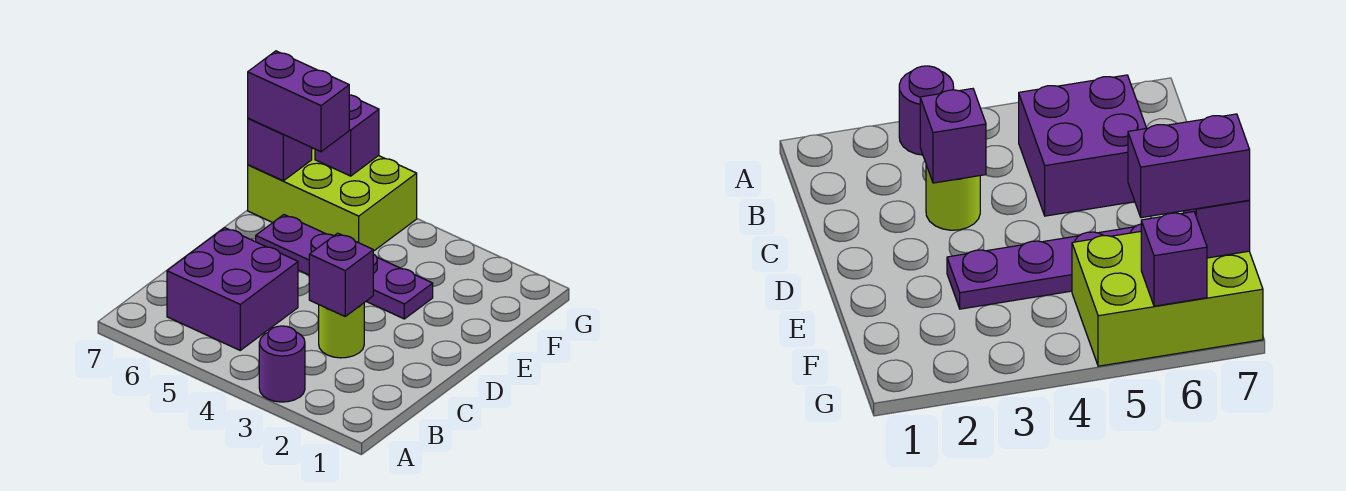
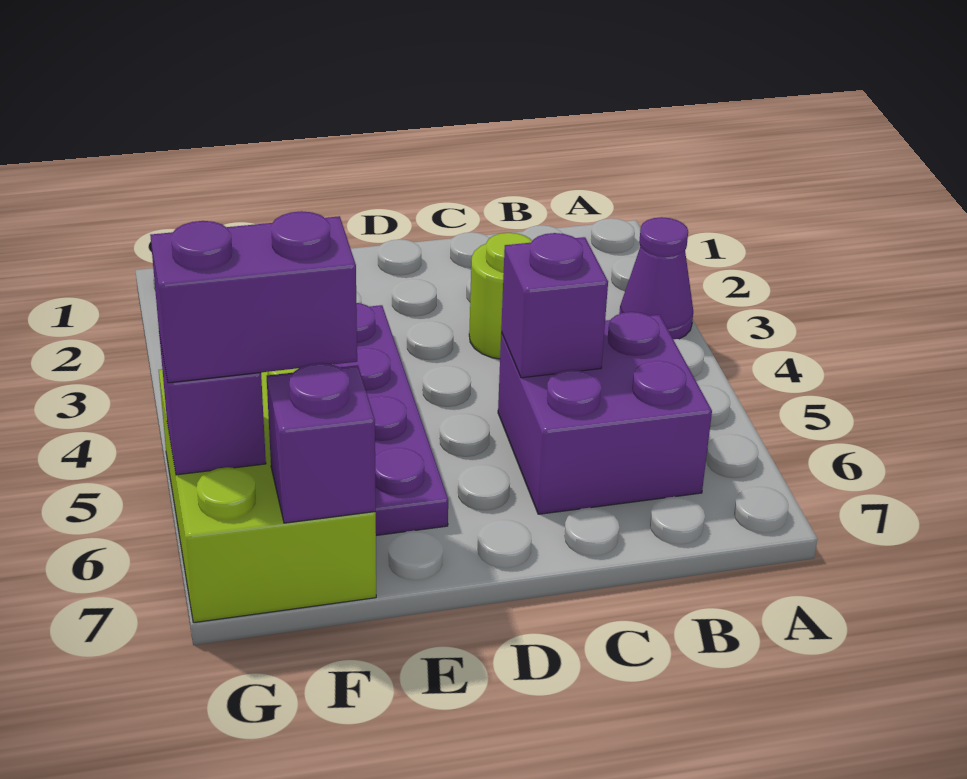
purple round brick A3 level 1 -> purple cone A3 level 1
purple brick C3 level 2 -> purple brick C5 level 2
purple brick F6:F7 level 3 -> purple brick F6:G6 level 3

